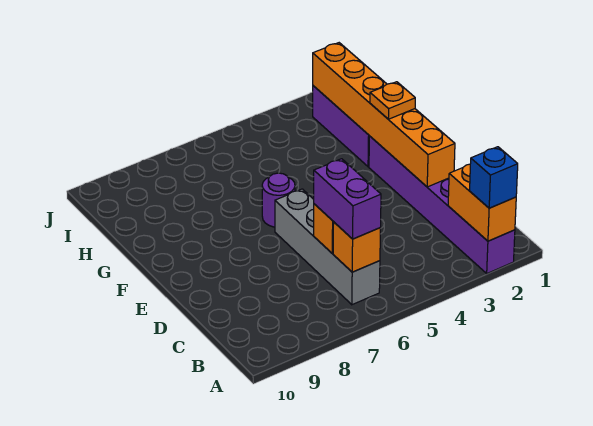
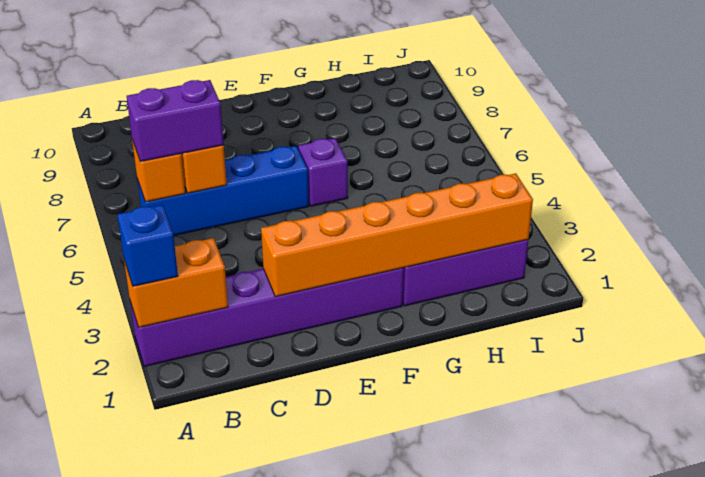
grey brick B6:E6 level 1 -> blue brick B6:E6 level 1
orange plate F2 level 3 -> none
purple round brick F6 level 1 -> purple brick F6 level 1

